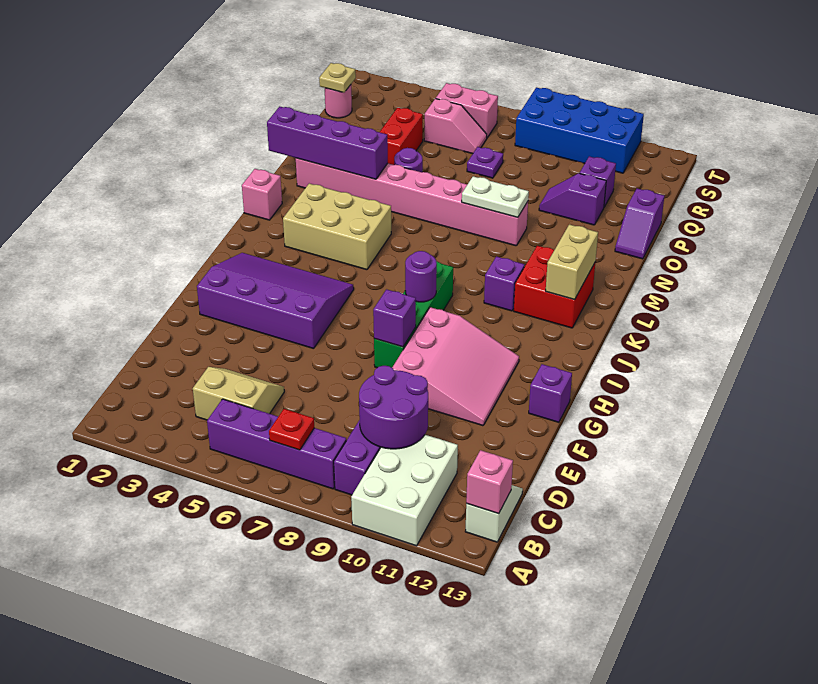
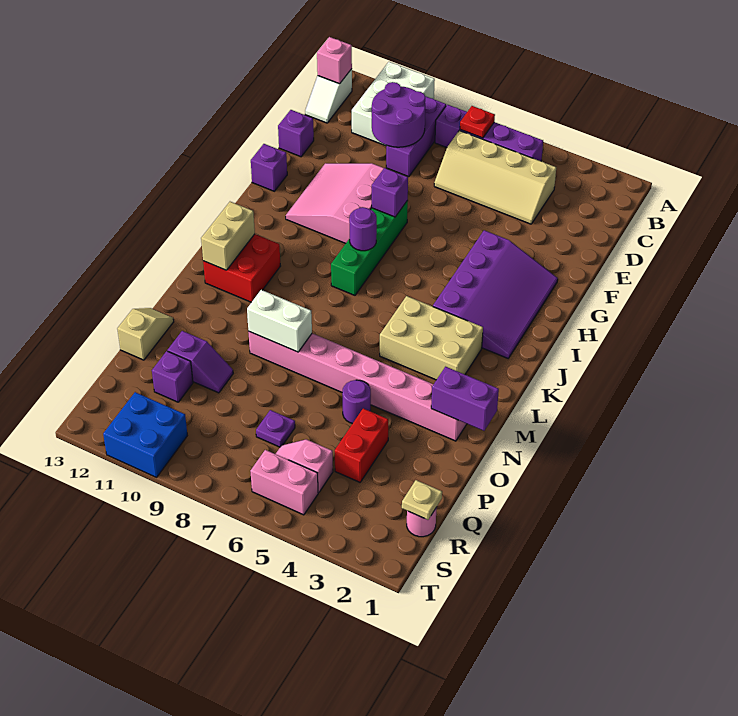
tan slope C4:D5 level 1 top C -> tan slope C4:D7 level 1 top C
purple slope G2:I5 level 1 top G -> purple slope G2:J4 level 1 top 4
purple brick K10 level 1 -> purple brick E13 level 1
pink brick L1 level 1 -> none
purple brick N1:N4 level 2 -> purple brick N1:N2 level 2
white plate N8:N9 level 2 -> white brick N8:N9 level 2
purple slope O13:P13 level 1 top P -> tan slope O13:P13 level 1 top P
blue brick S8:T11 level 1 -> blue brick S10:T11 level 1

